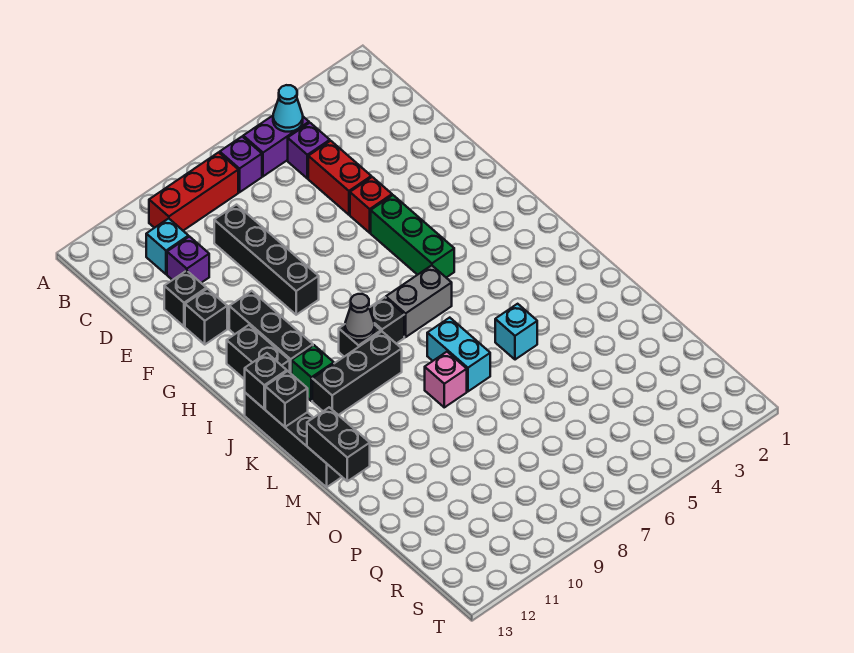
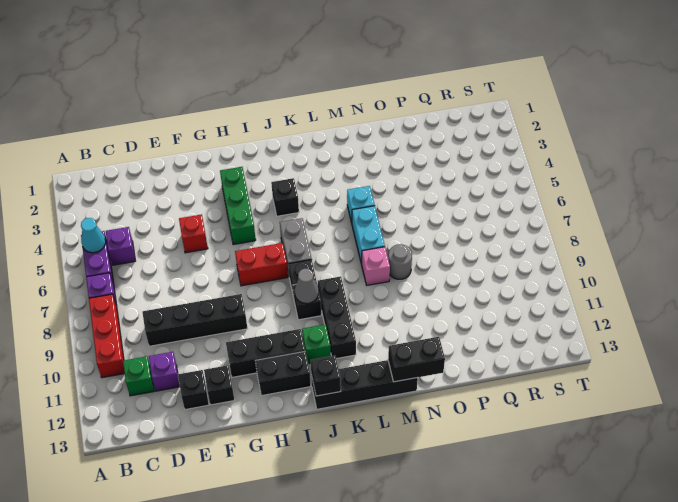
cyan brick C11 level 1 -> green brick C11 level 1
red brick D5:E5 level 1 -> red brick H7:I7 level 1
green brick G5:I5 level 1 -> green brick H3:H5 level 1
black brick K13 level 2 -> black brick J4 level 1
cyan brick L7:M7 level 1 -> cyan brick M6:M7 level 1
none -> grey round brick N8 level 1

